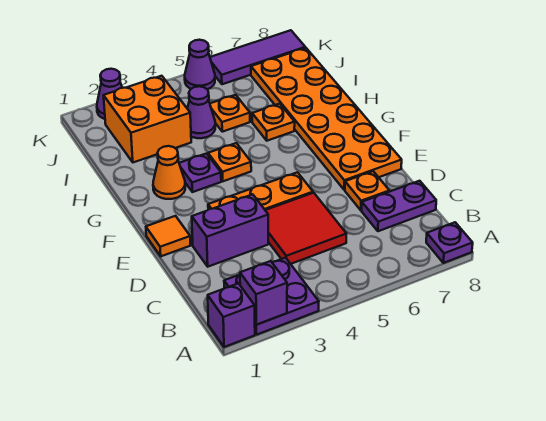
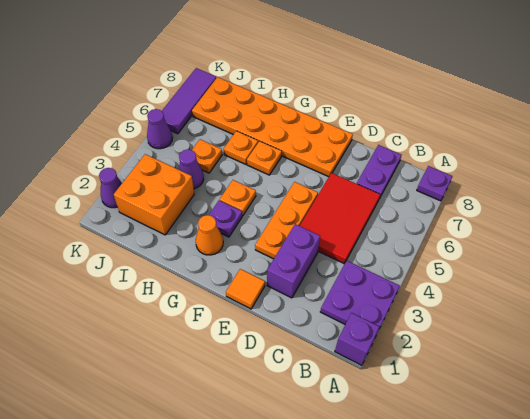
purple brick A2 level 2 -> none
red tile C4:D5 level 1 -> red tile C4:D6 level 1
orange plate D7 level 1 -> orange plate G6 level 1

